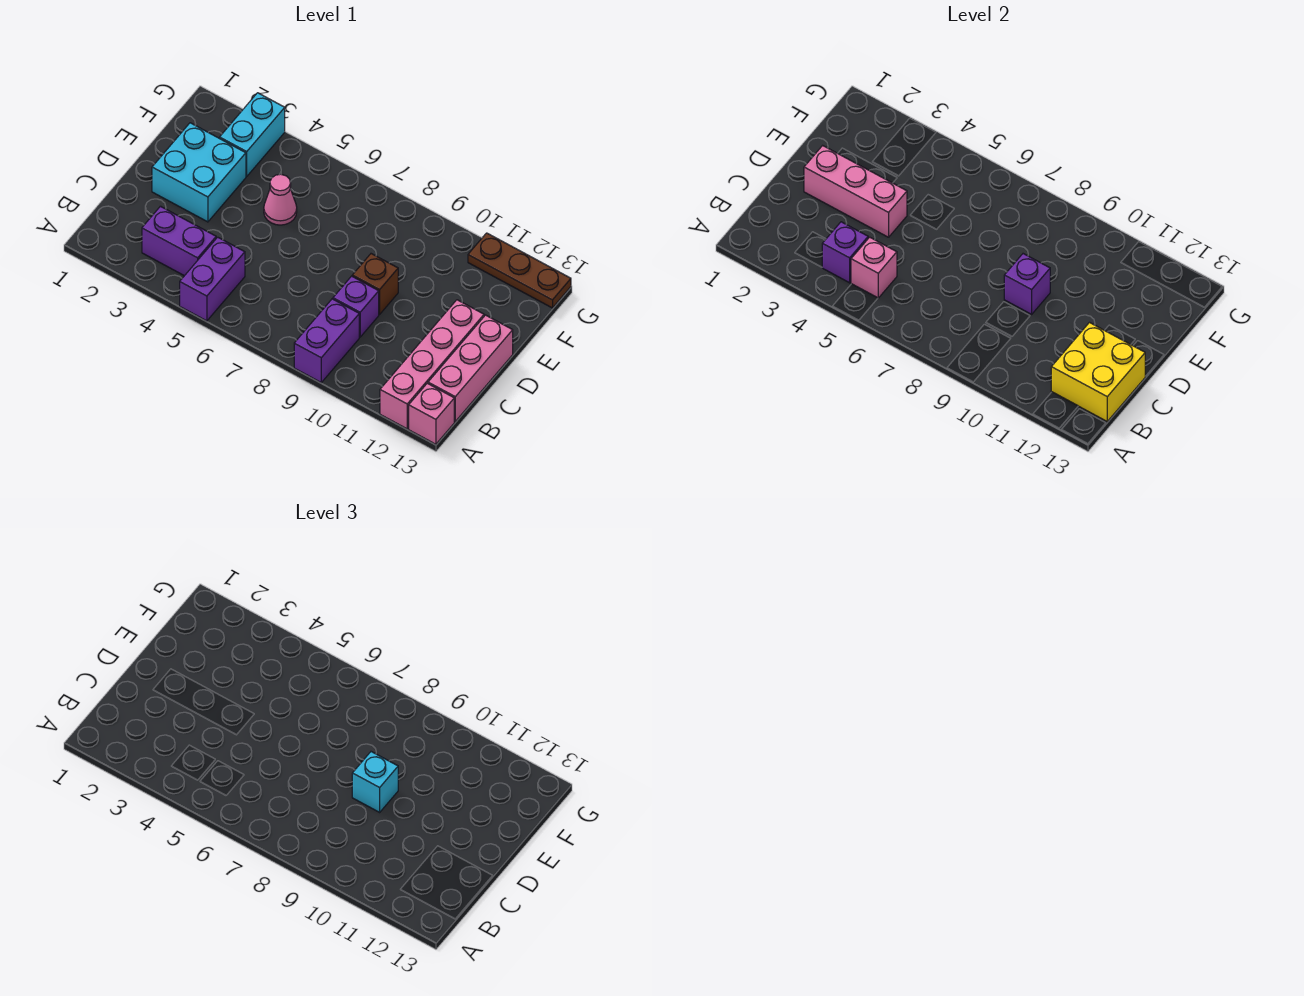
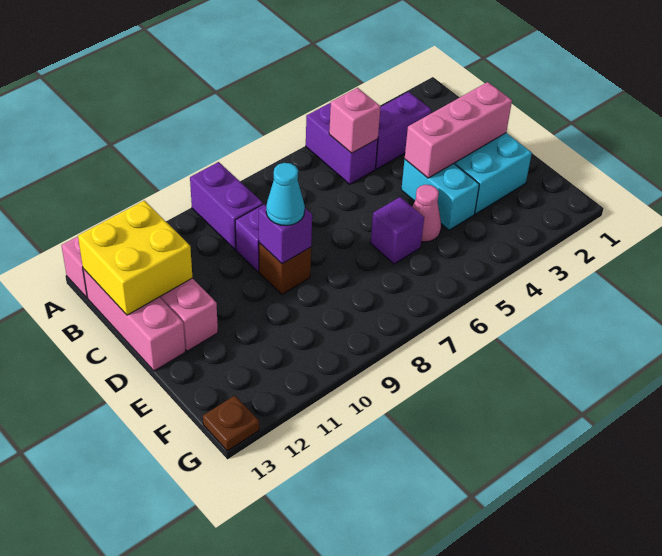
purple brick B4 level 2 -> purple brick E6 level 1
cyan brick D9 level 3 -> cyan cone D9 level 3
cyan brick F3:G3 level 1 -> cyan brick D4:E4 level 1
brown plate G11:G13 level 1 -> brown plate G13 level 1

